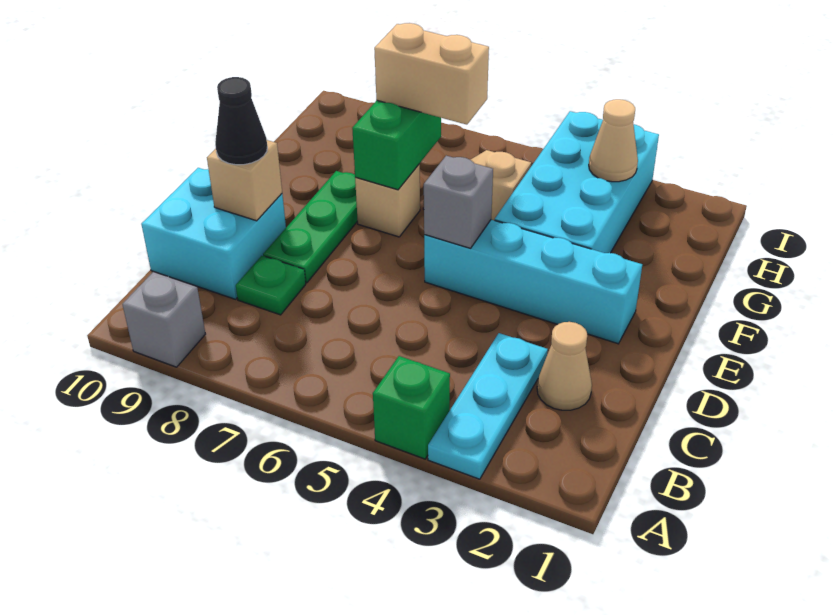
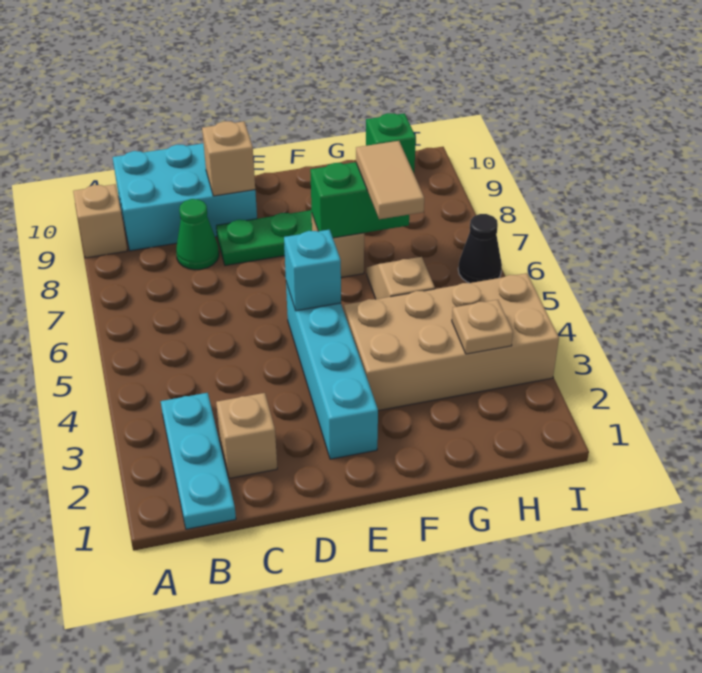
cyan plate A3:C3 level 1 -> cyan plate B1:B3 level 1
green brick A4 level 1 -> green brick H10 level 1
grey brick A9 level 1 -> tan brick A9 level 1
tan cone C2 level 1 -> tan brick C2 level 1
green plate C8 level 1 -> green cone C8 level 1
cyan brick C9:D10 level 1 -> cyan brick B9:D10 level 1
black cone D9 level 3 -> black cone I6 level 1
grey brick E5 level 2 -> cyan brick E5 level 2
cyan brick F3:I4 level 1 -> tan brick F3:I4 level 1
tan brick G6:G7 level 3 -> tan tile G6:G7 level 3
tan cone H3 level 2 -> tan plate H3 level 2

